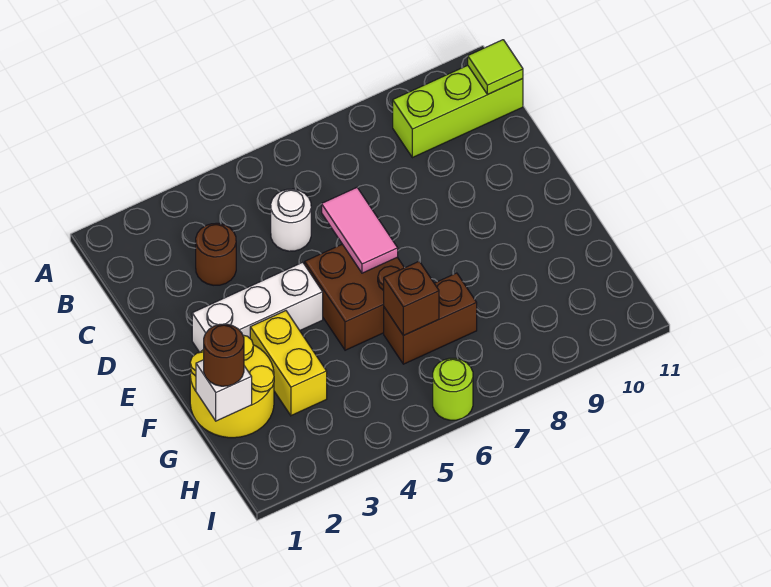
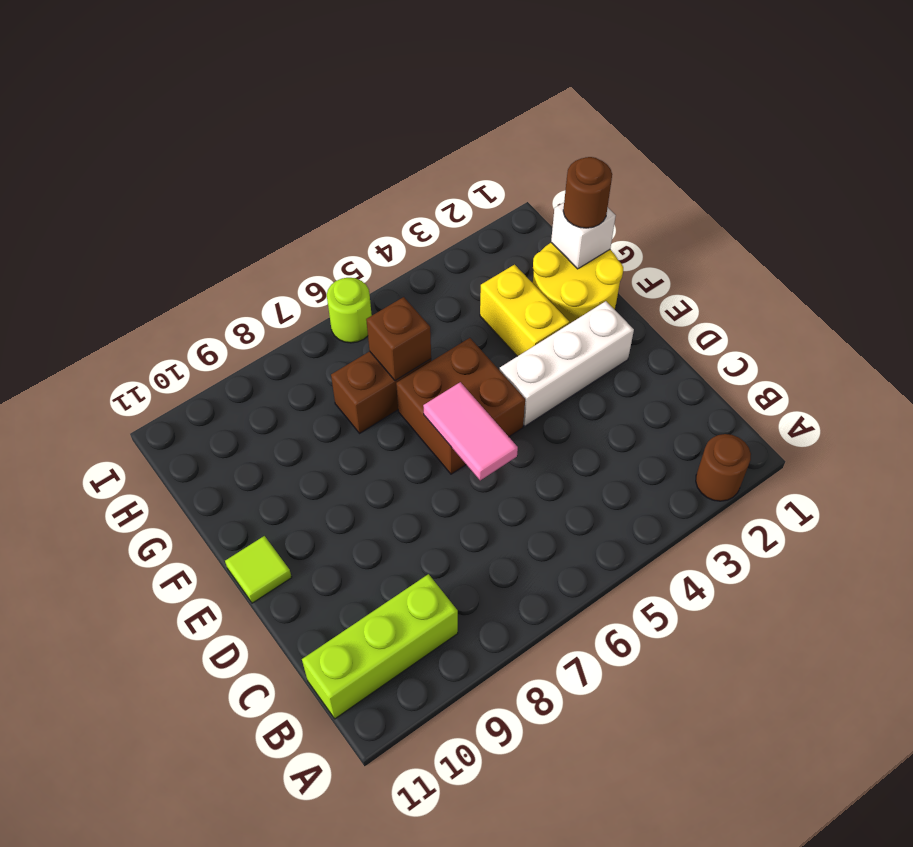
lime tile B11 level 2 -> lime tile E11 level 1
brown round brick C3 level 1 -> brown round brick A2 level 1
white round brick C5 level 1 -> none

